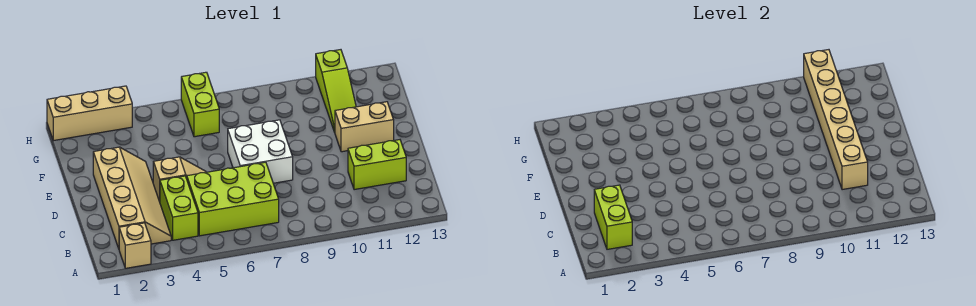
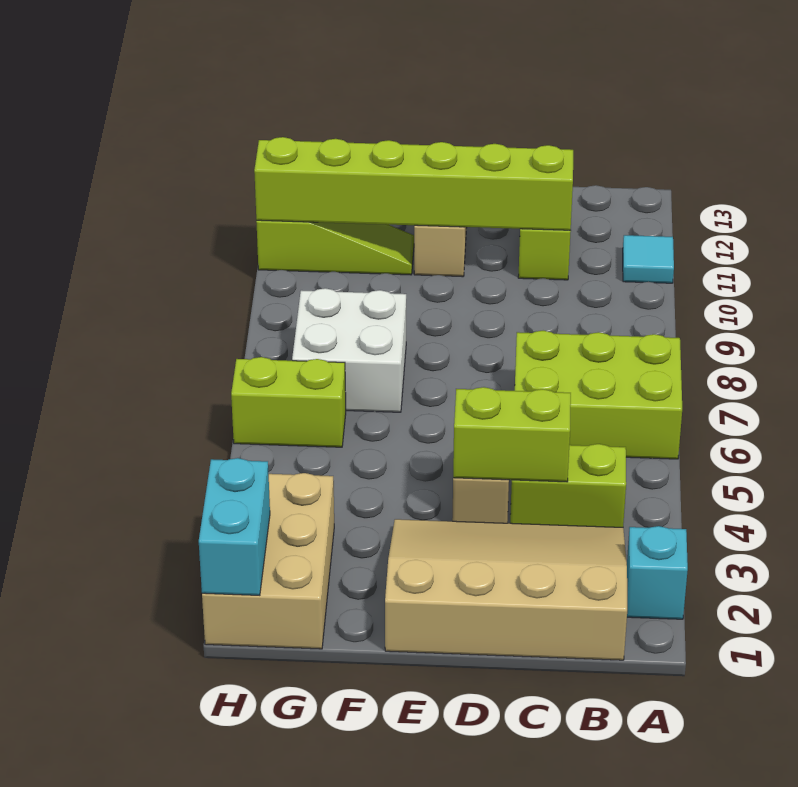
tan brick A2 level 1 -> cyan brick A2 level 1
none -> cyan tile A11 level 1
tan slope B2:E3 level 1 top 2 -> tan slope B1:E3 level 1 top 1
lime brick B2:C2 level 2 -> lime brick C4:D4 level 2
lime brick B5:C7 level 1 -> lime brick A6:C7 level 1
tan brick C11:H11 level 2 -> lime brick C11:H11 level 2
white brick D7:E8 level 1 -> white brick F7:G8 level 1
tan brick H1:H3 level 1 -> tan brick G1:H3 level 1
none -> cyan brick H1:H2 level 2

